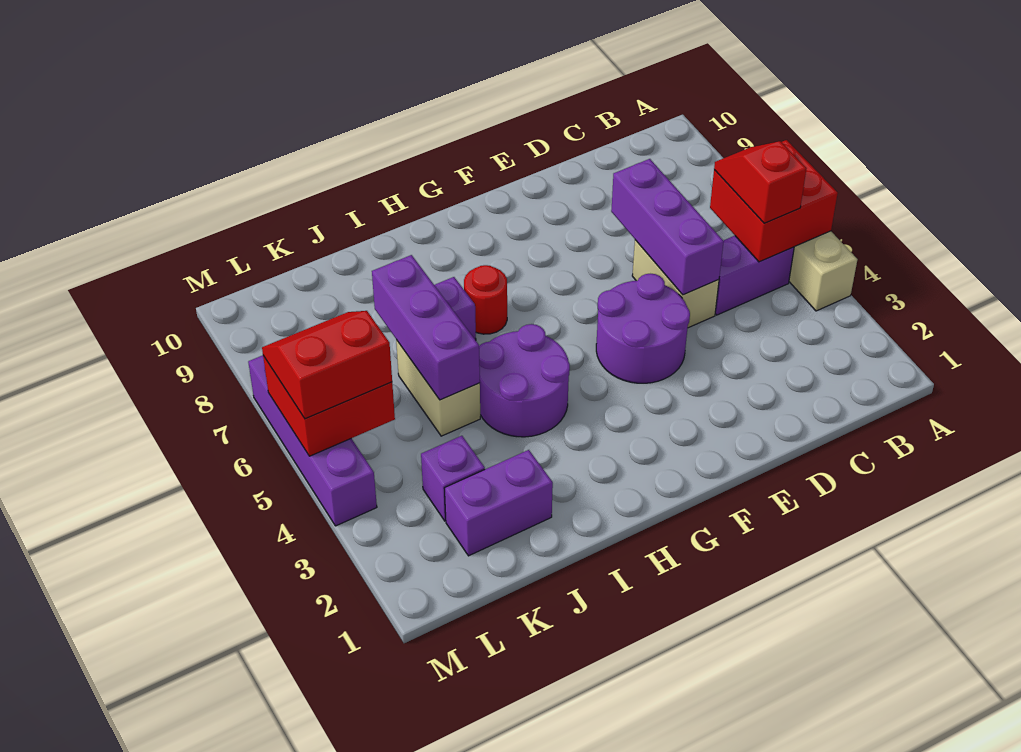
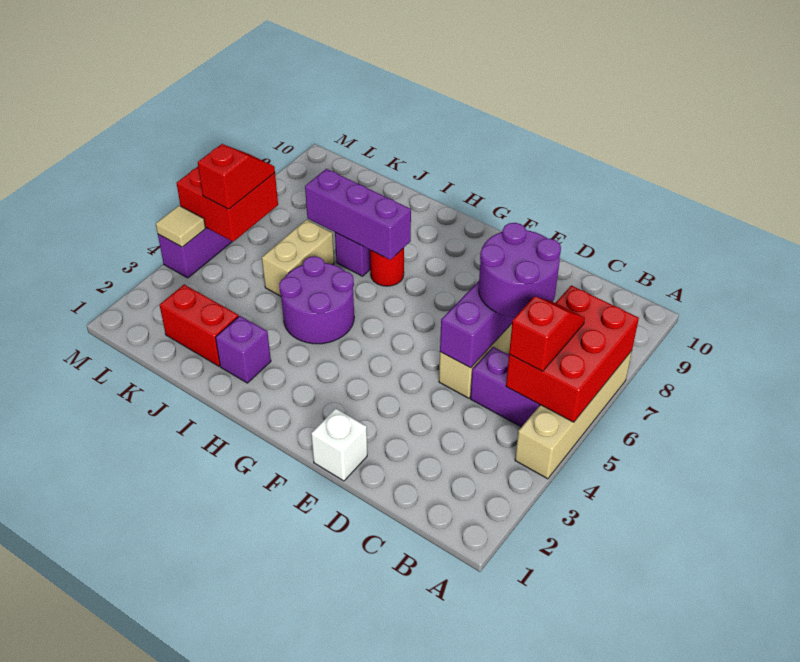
red brick A5:B6 level 2 -> red brick A5:B7 level 2
none -> white brick E1 level 1
purple round brick E4:F5 level 1 -> purple round brick C6:D7 level 3
purple brick J2:K2 level 1 -> red brick J2:K2 level 1
purple brick J5:J7 level 2 -> purple brick H7:J7 level 2
purple brick K3 level 1 -> purple brick I2 level 1
red slope L5:M6 level 3 top 5 -> red slope L5:L6 level 3 top 5
none -> tan tile M4 level 2

